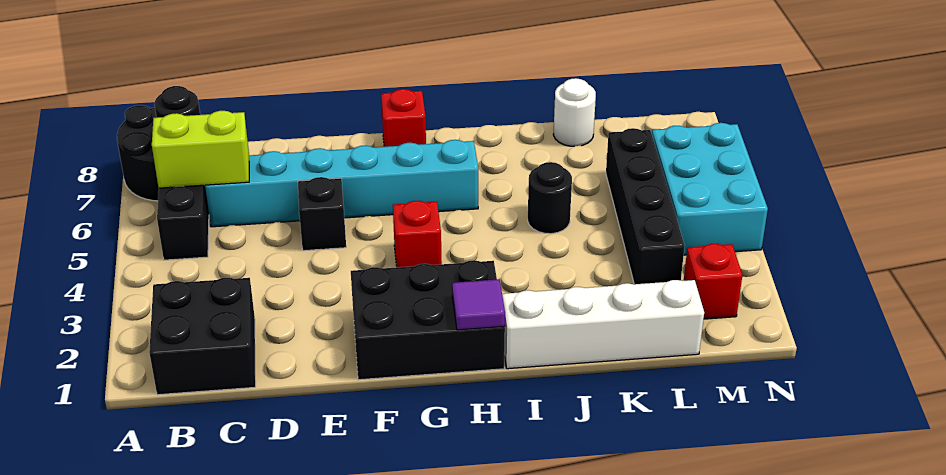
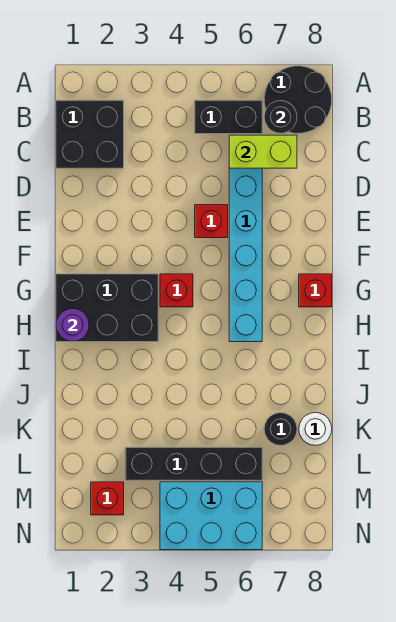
lime brick B6:C6 level 2 -> lime brick C6:C7 level 2
black brick E5 level 1 -> red brick E5 level 1
black brick F1:H2 level 1 -> black brick G1:H3 level 1
purple tile H1 level 2 -> purple round brick H1 level 2
white brick I1:L1 level 1 -> none
black round brick J5 level 1 -> black round brick K7 level 1

